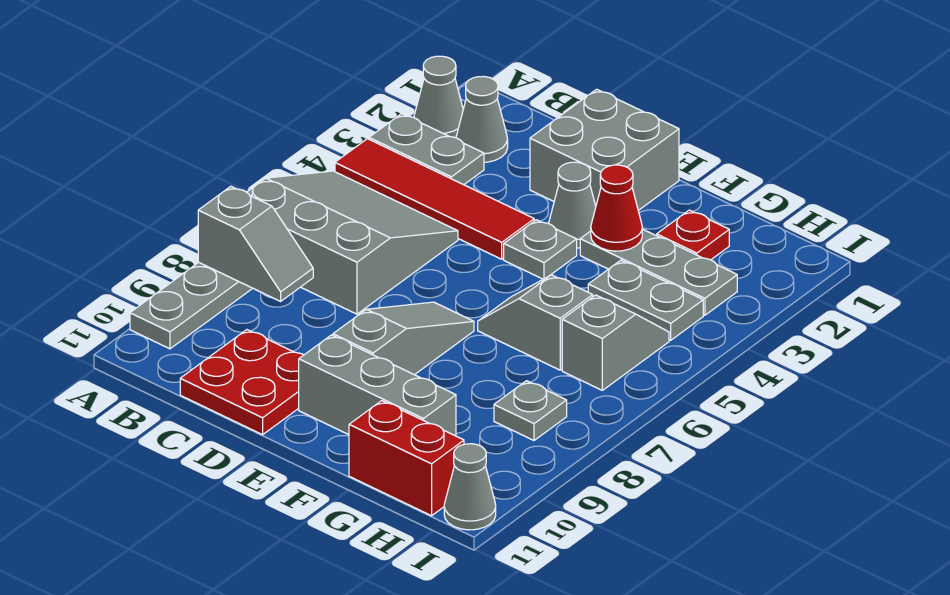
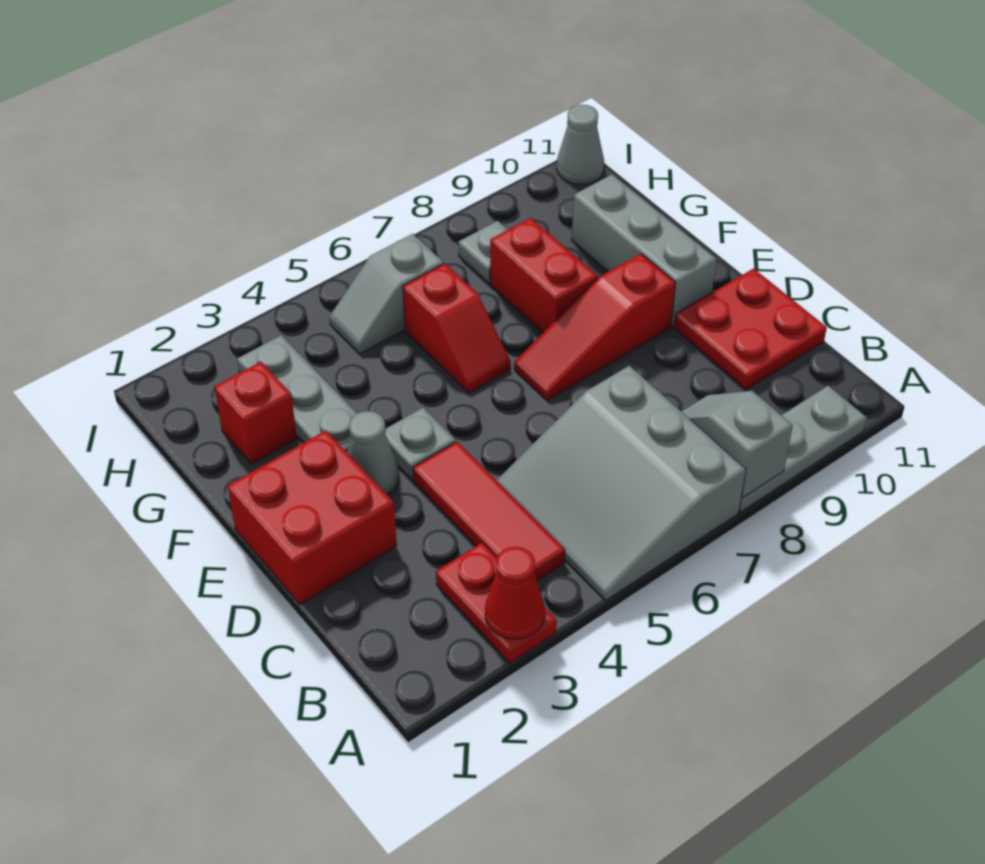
grey cone A2 level 1 -> none
grey plate A3:B3 level 1 -> red plate A3:B3 level 1
red tile A4:D4 level 1 -> red tile B4:D4 level 1
grey cone B2 level 1 -> none
grey brick D1:E2 level 1 -> red brick D1:E2 level 1
grey slope E7:E9 level 1 top 9 -> red slope E7:E9 level 1 top 9
red cone F3 level 2 -> red cone A3 level 2
grey slope F6:G6 level 1 top G -> red slope F6:G6 level 1 top G
red plate G2 level 1 -> red brick G2 level 1
grey plate G4:H4 level 1 -> none
red brick G11:H11 level 1 -> red brick F8:G8 level 1

